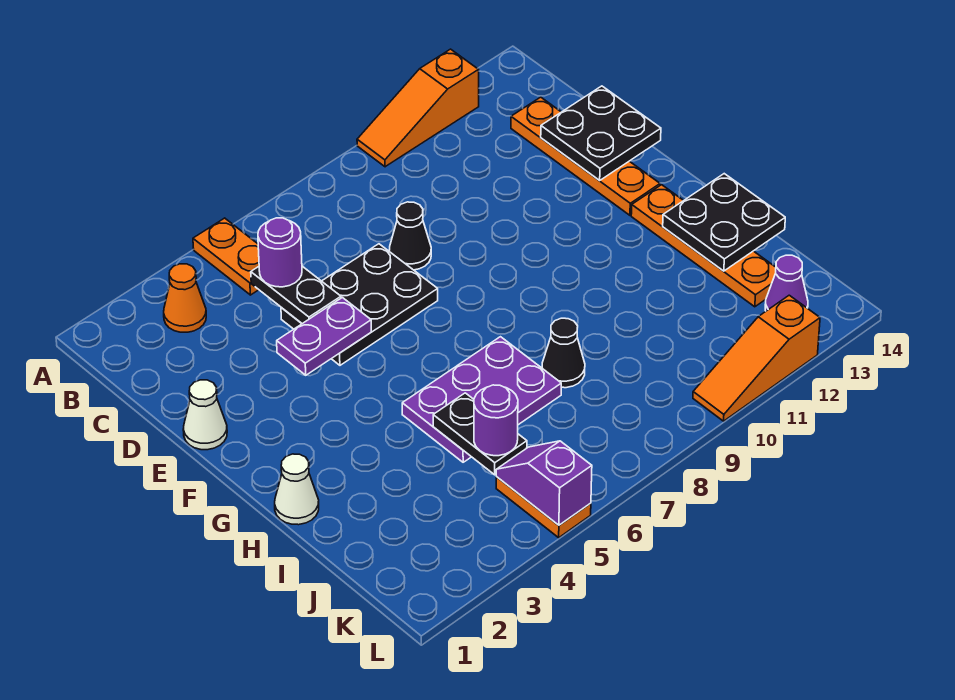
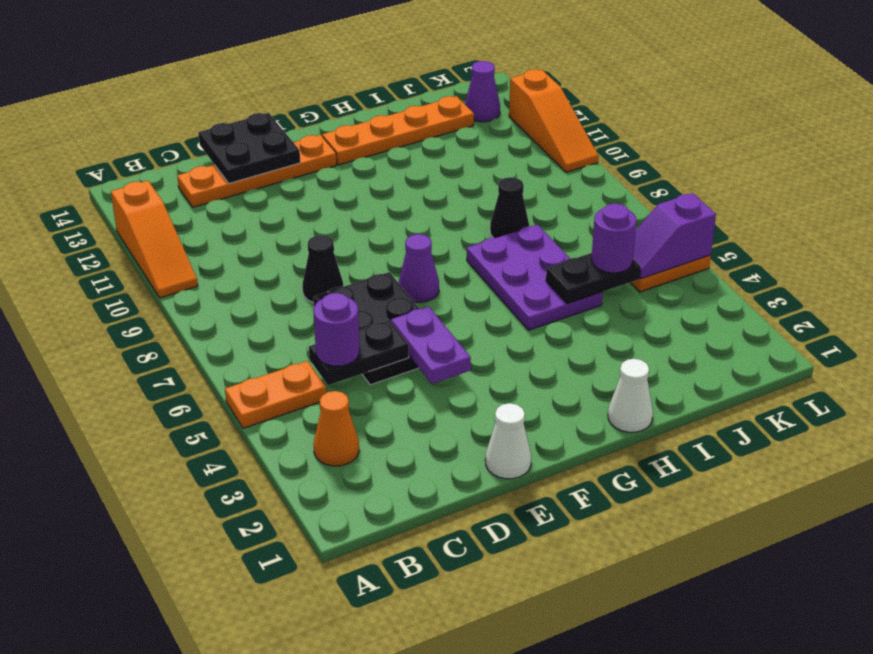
none -> purple cone F7 level 1
black plate H13:I14 level 2 -> none

